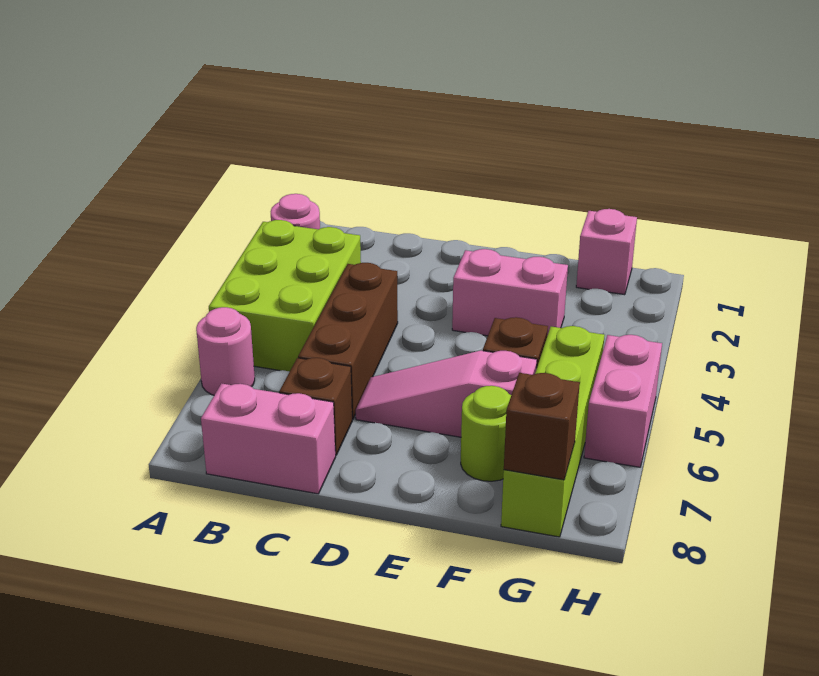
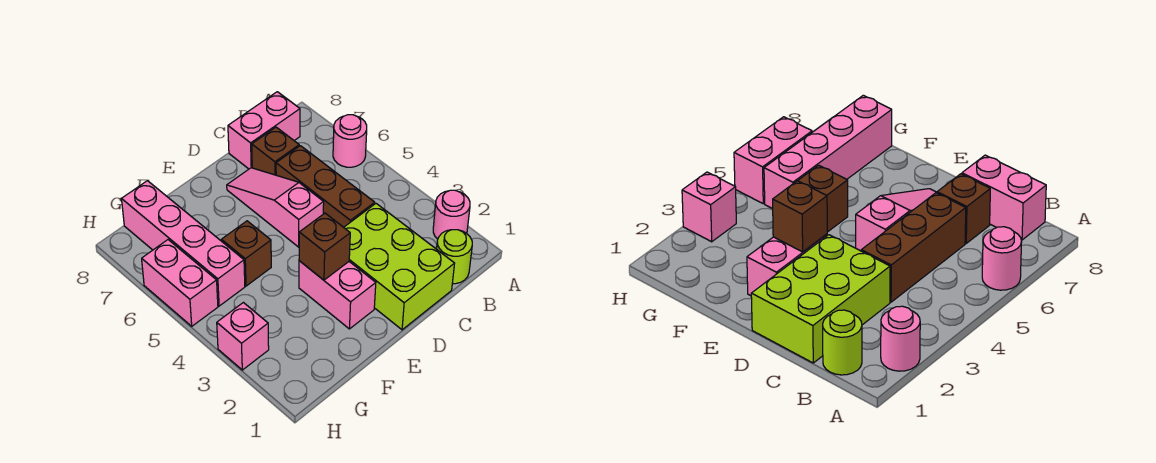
lime brick A3:B5 level 1 -> lime brick C1:D3 level 1
pink slope D6:F6 level 1 top F -> pink slope D5:D7 level 1 top 5
pink brick E3:F3 level 1 -> pink brick E2:E3 level 1
lime round brick F7 level 1 -> lime round brick B1 level 1
pink brick G1 level 1 -> pink brick H3 level 1
lime brick G5:G8 level 1 -> pink brick G5:G8 level 1
brown brick G8 level 2 -> brown brick E3 level 2

